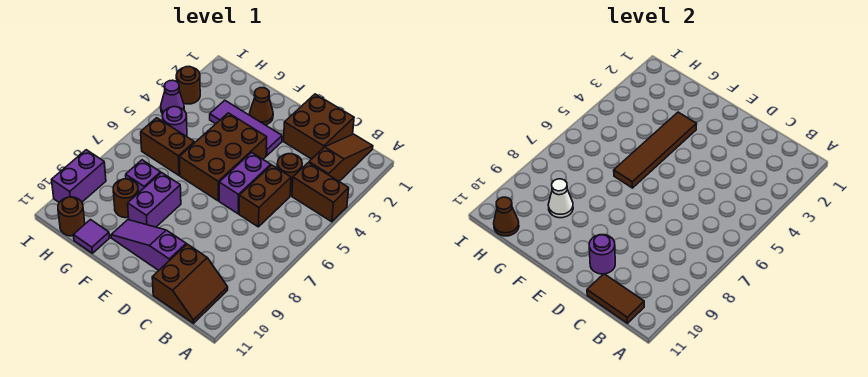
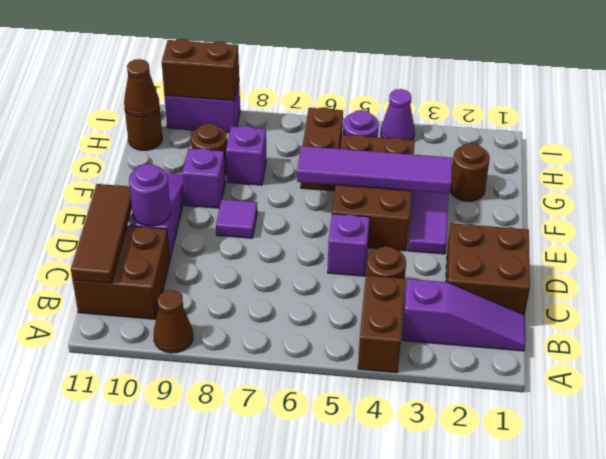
brown slope B1:B3 level 1 top 3 -> purple slope B1:B3 level 1 top 3
brown slope B10:C11 level 1 top C -> brown brick B10:C11 level 1
brown tile B11:C11 level 2 -> brown tile B11:D11 level 2
brown brick C5:C6 level 1 -> brown brick I9:I10 level 2
purple brick D5:D6 level 1 -> purple brick D5 level 1
brown brick E4:F6 level 1 -> brown brick E4:G5 level 1
brown cone F2 level 1 -> brown cone A9 level 1
brown tile F3:F6 level 2 -> purple tile F3:F6 level 2
purple brick F8:F9 level 1 -> purple brick F9 level 1
white cone G9 level 2 -> none
purple tile G11 level 1 -> purple tile E8 level 1
brown round brick I3 level 1 -> brown round brick G2 level 1

